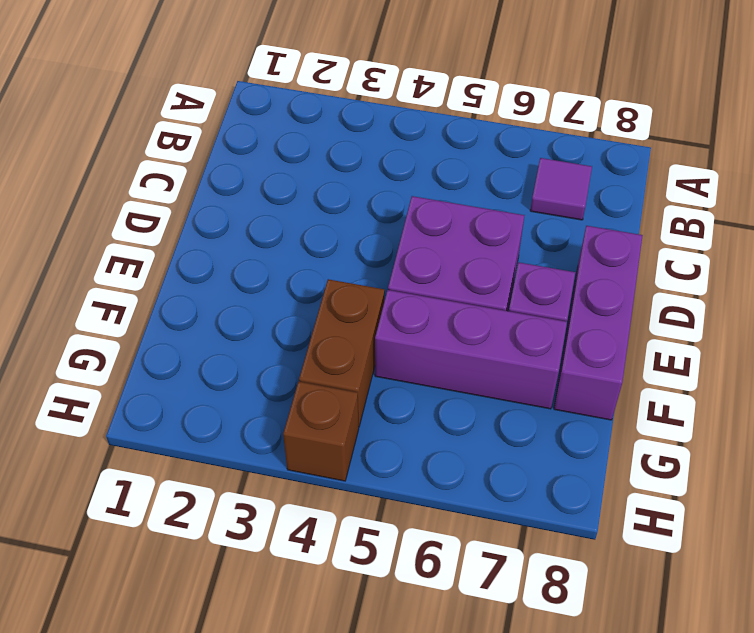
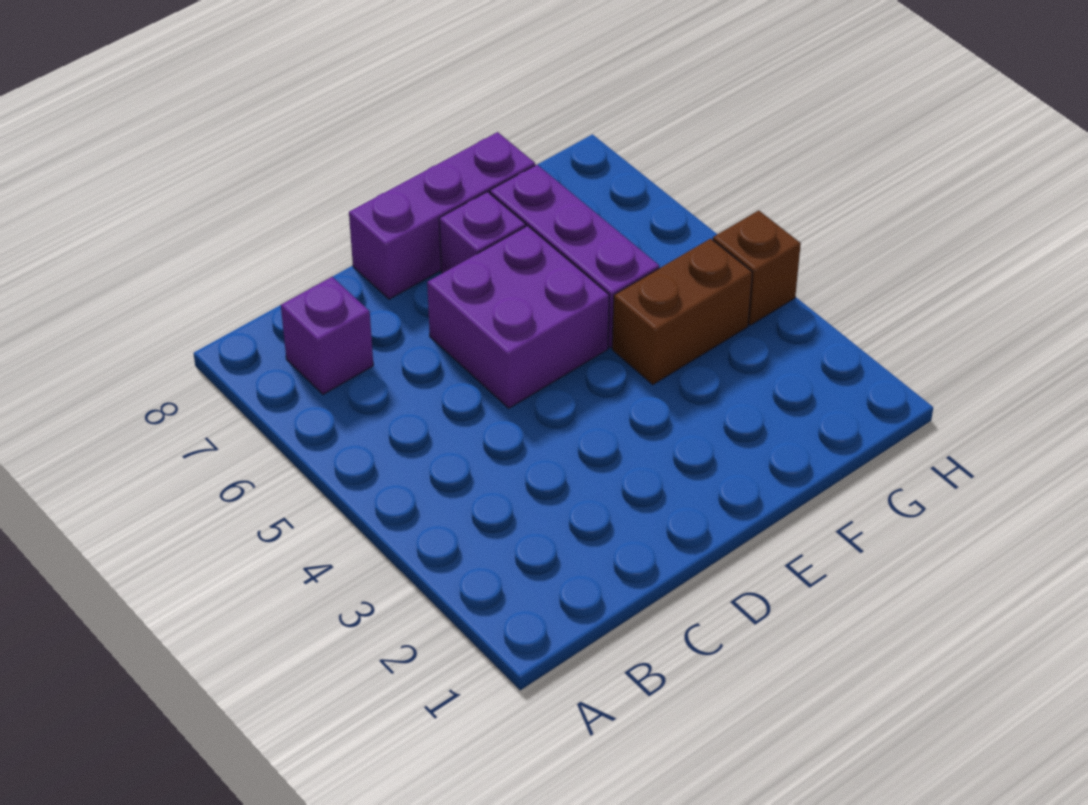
purple tile B7 level 1 -> purple brick B7 level 1

